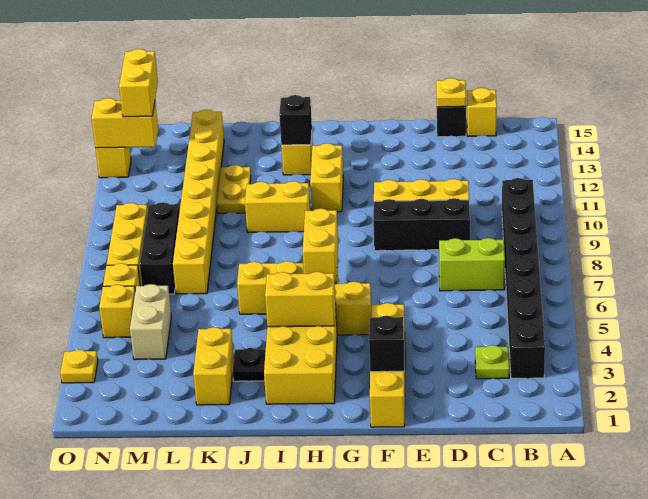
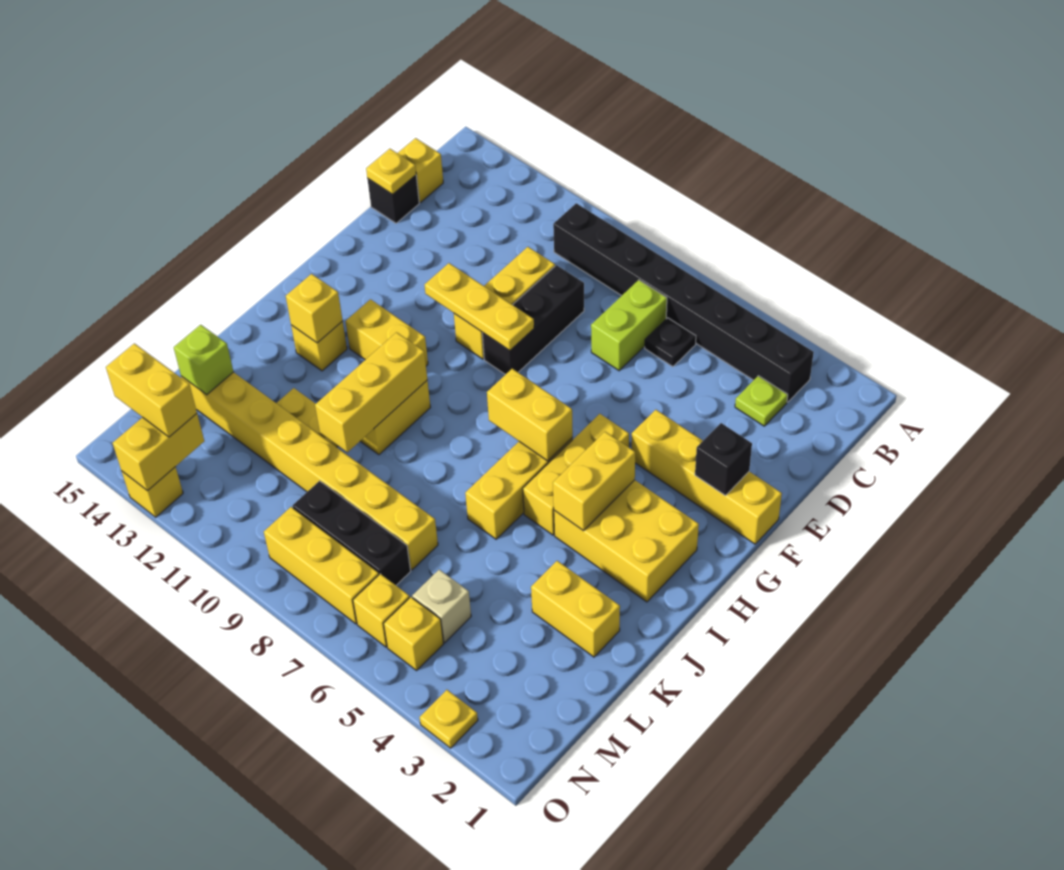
none -> yellow plate F9:F11 level 2
none -> yellow brick I10:K10 level 2
black brick I13 level 2 -> yellow brick I13 level 2
black plate J3 level 1 -> black plate C6 level 1
none -> lime brick L14 level 2
tan brick M4:M5 level 1 -> tan brick M5 level 1

